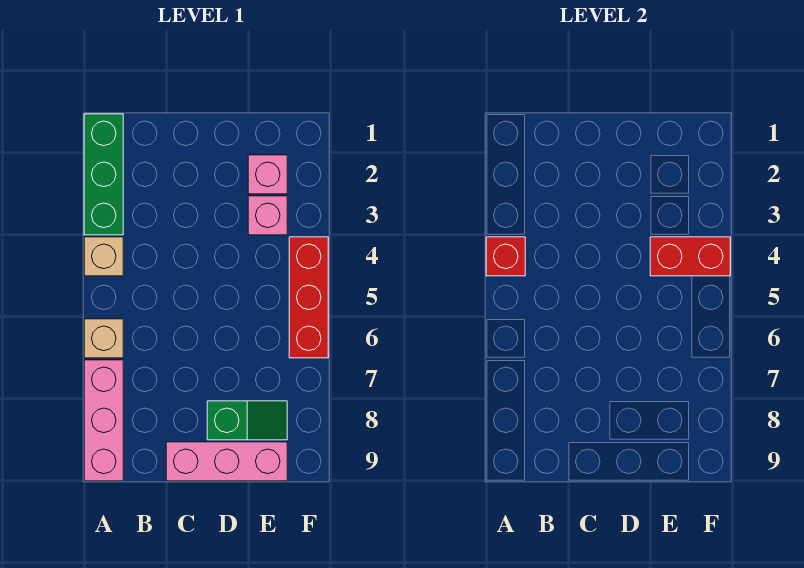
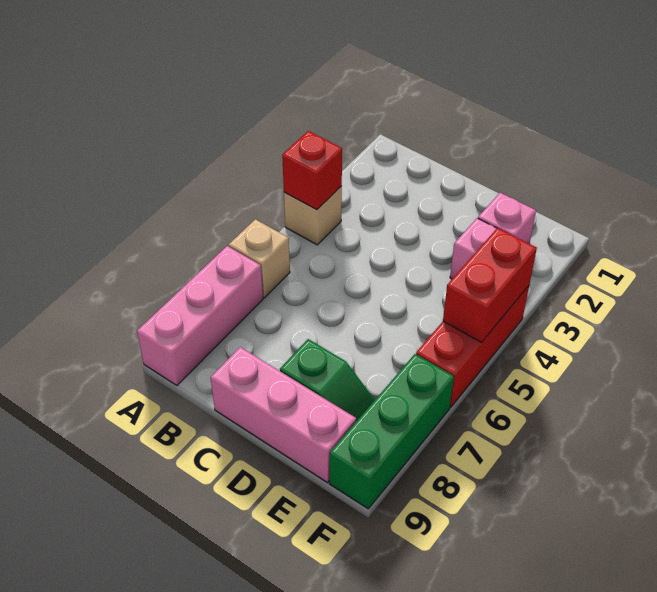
green brick A1:A3 level 1 -> green brick F7:F9 level 1
red brick E4:F4 level 2 -> red brick F4:F5 level 2

